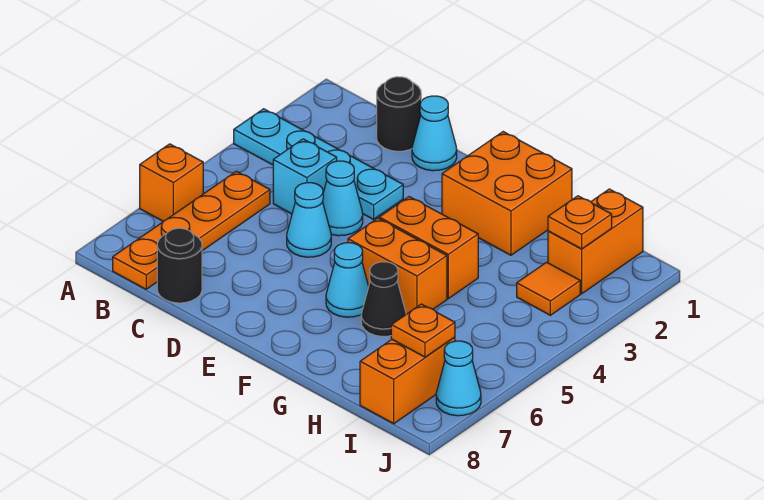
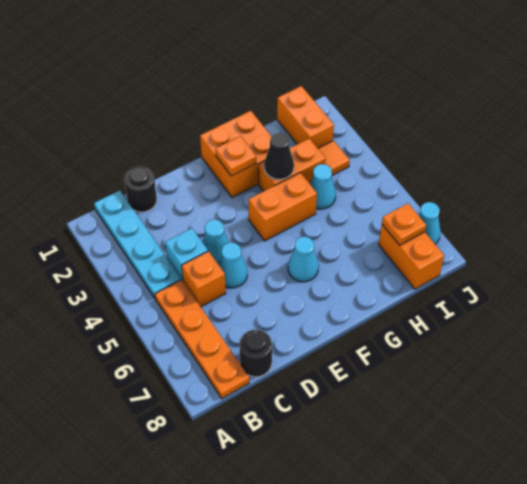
cyan plate A3:D3 level 1 -> cyan plate B1:B4 level 1
orange brick A6 level 1 -> orange brick C5 level 1
cyan cone D1 level 1 -> cyan cone H4 level 1
orange brick F5:G5 level 1 -> orange brick G3:H3 level 1
black cone G6 level 1 -> black cone G3 level 2
orange plate I2 level 2 -> orange plate F2 level 2

